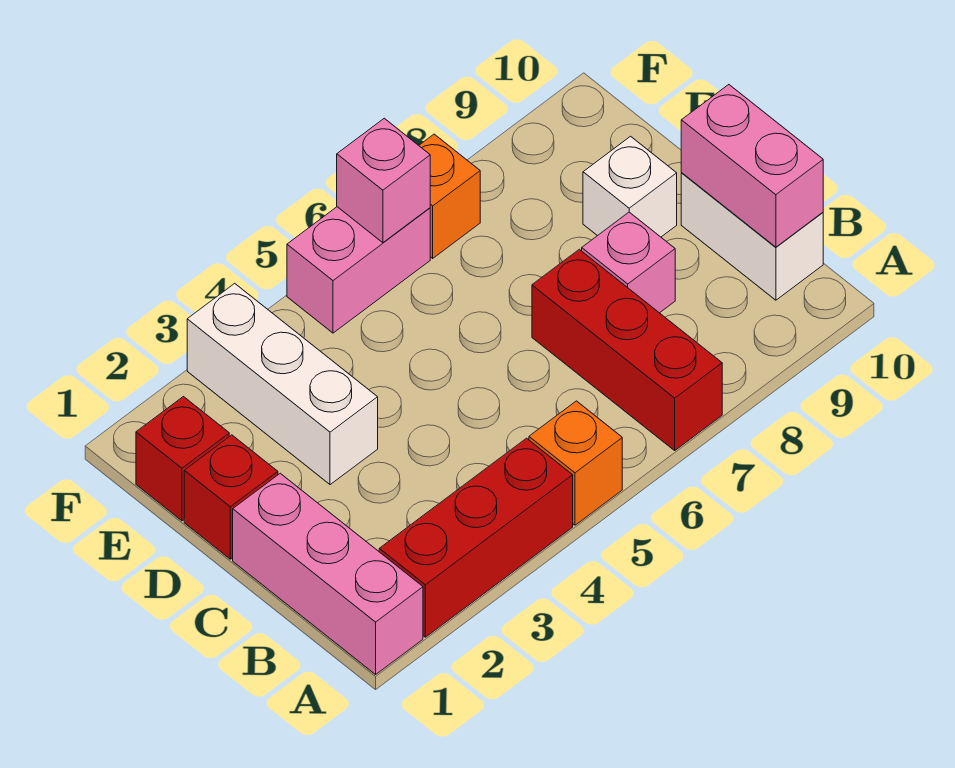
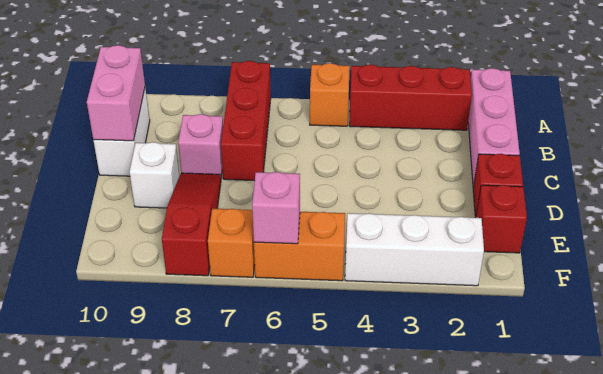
white brick D3:F3 level 1 -> white brick F2:F4 level 1
none -> red slope D8:F8 level 1 top F
pink brick F5:F6 level 1 -> orange brick F5:F6 level 1

